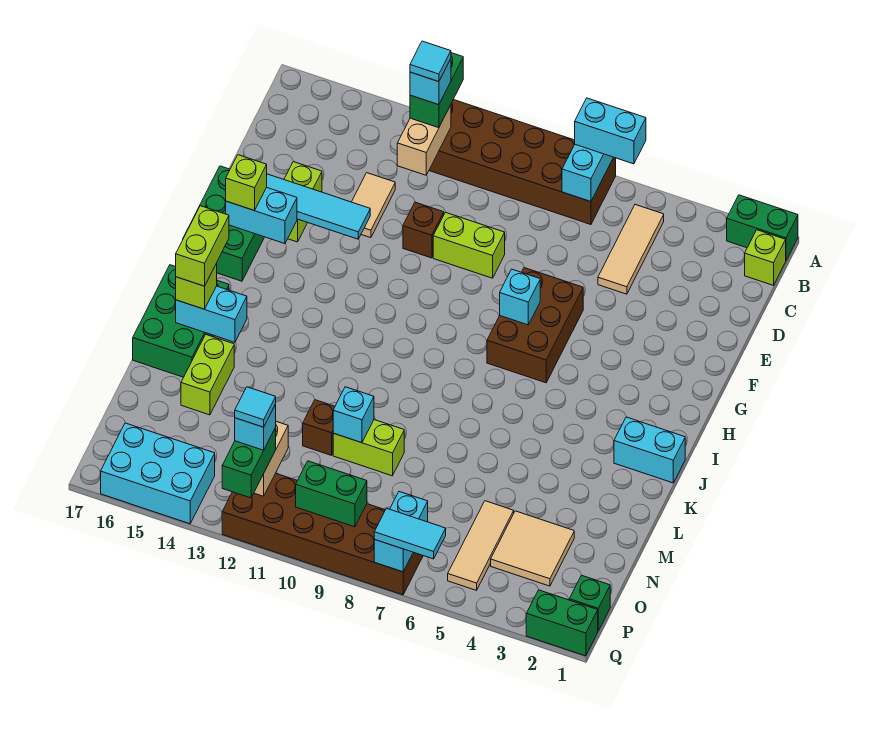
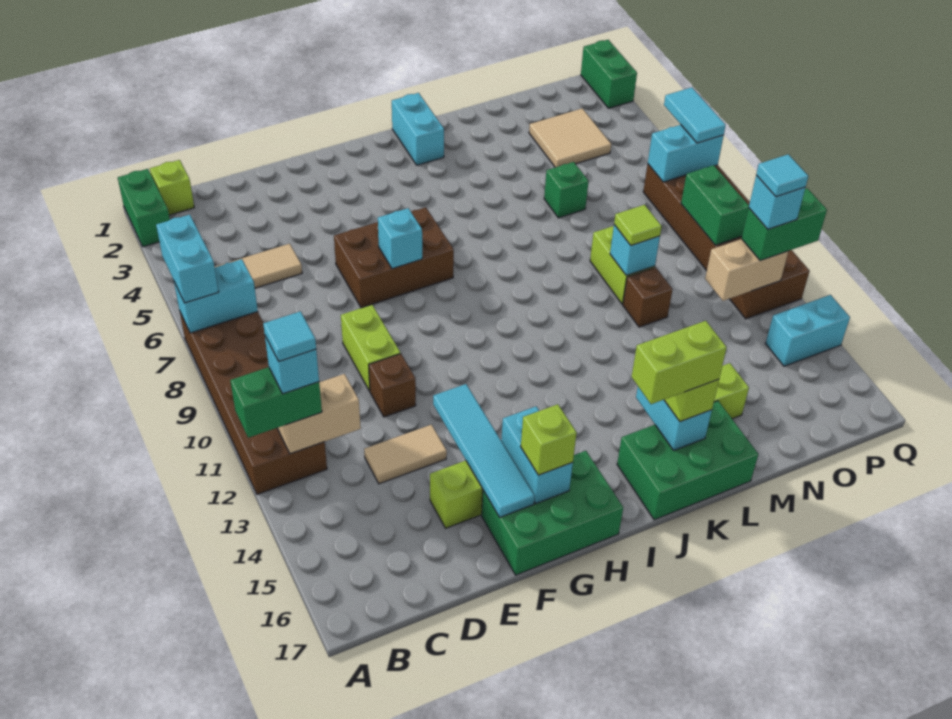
none -> lime tile M10 level 3
tan tile N5:P5 level 1 -> none
green brick P1 level 1 -> green brick M6 level 1
cyan brick P14:Q16 level 1 -> cyan brick P14:Q14 level 1

